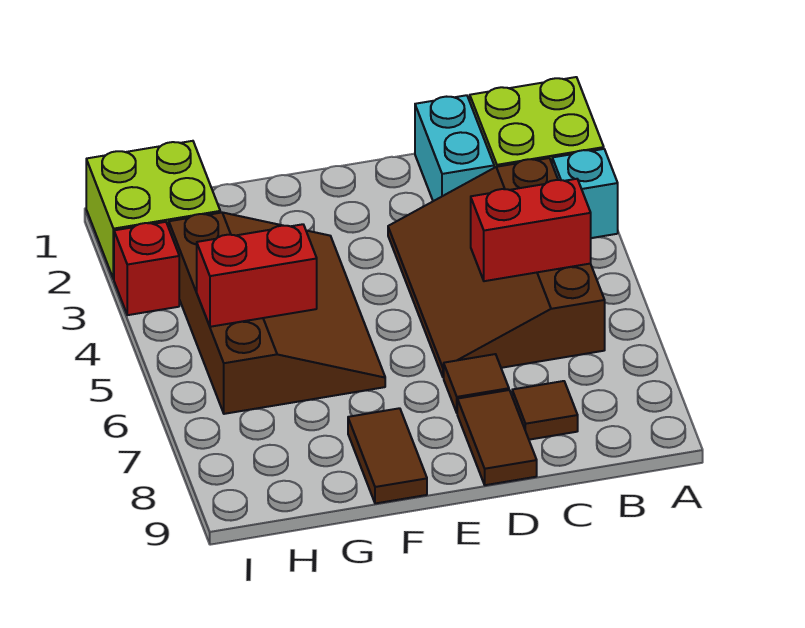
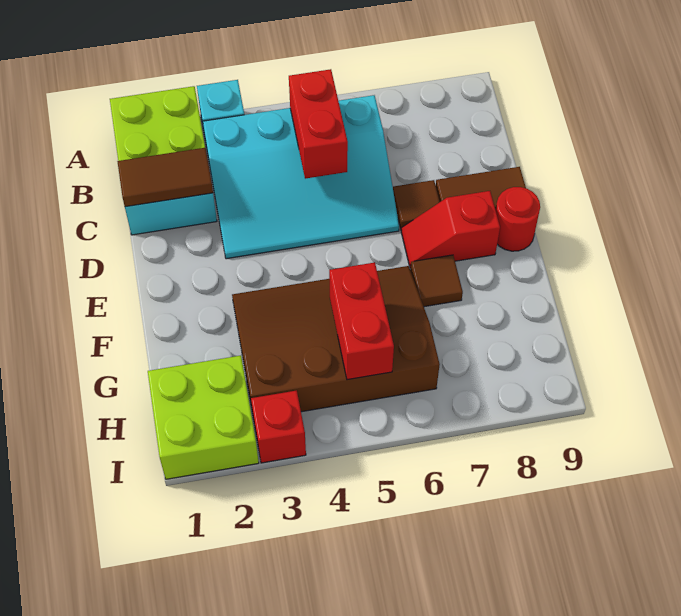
brown slope B3:D6 level 1 top B -> cyan slope B3:D6 level 1 top B
brown tile C8 level 1 -> brown tile F7 level 1
none -> red slope E7:E8 level 1 top 8
none -> red round brick E9 level 1
brown tile F8:F9 level 1 -> brown tile C1:C2 level 2

